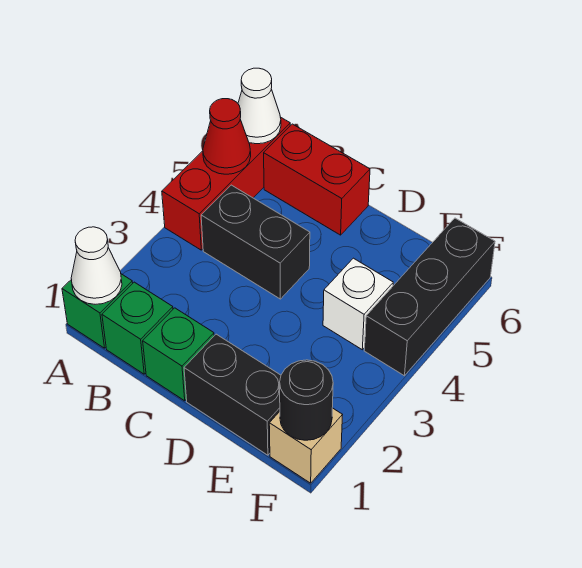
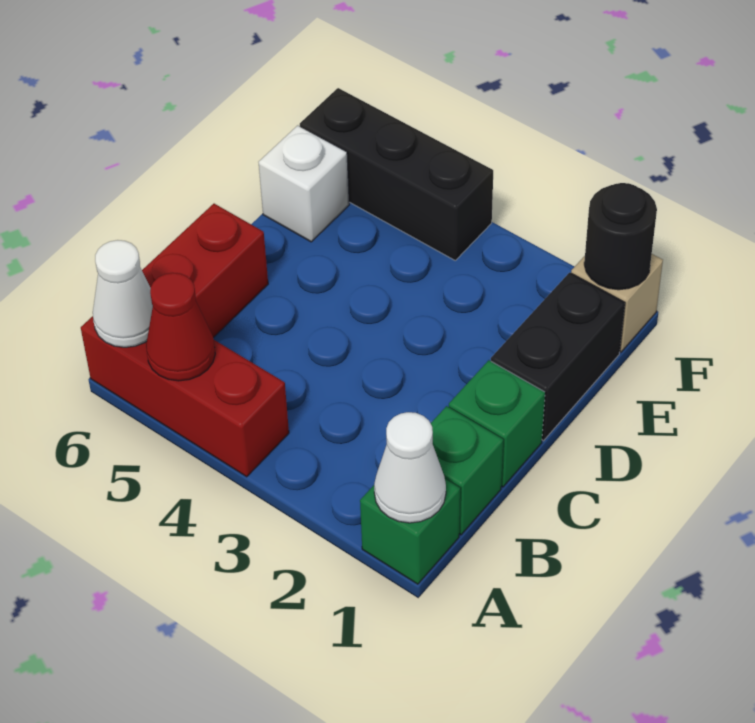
black brick B4:C4 level 1 -> none
white brick E4 level 1 -> white brick E6 level 1

